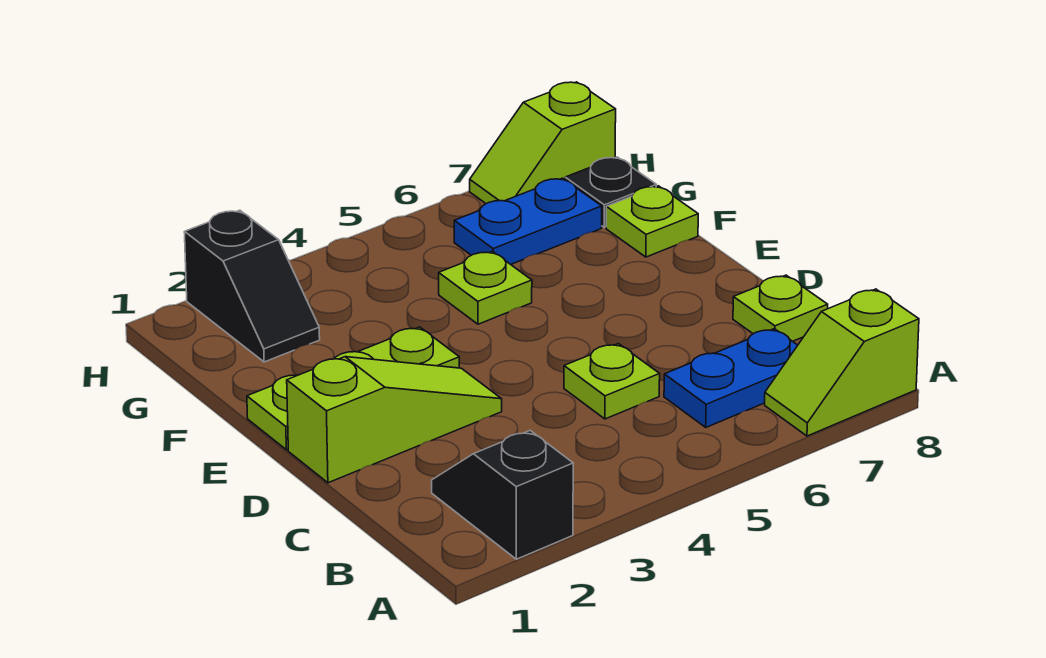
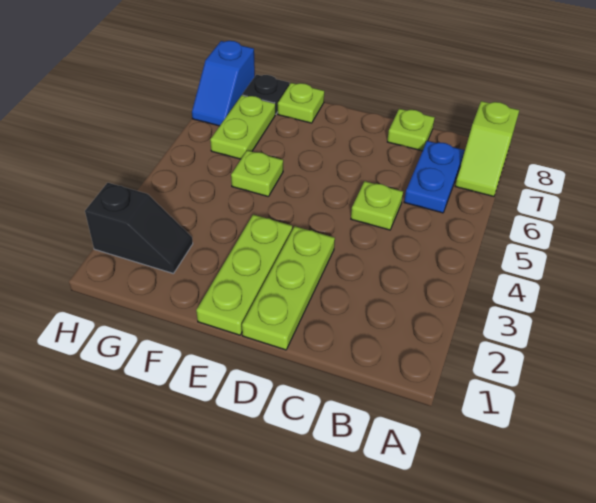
black slope A2:B2 level 1 top A -> none
lime slope D1:D3 level 1 top 1 -> lime plate D1:D3 level 1
blue plate G6:G7 level 1 -> lime plate G6:G7 level 1
lime slope H7:H8 level 1 top 8 -> blue slope H7:H8 level 1 top 8

